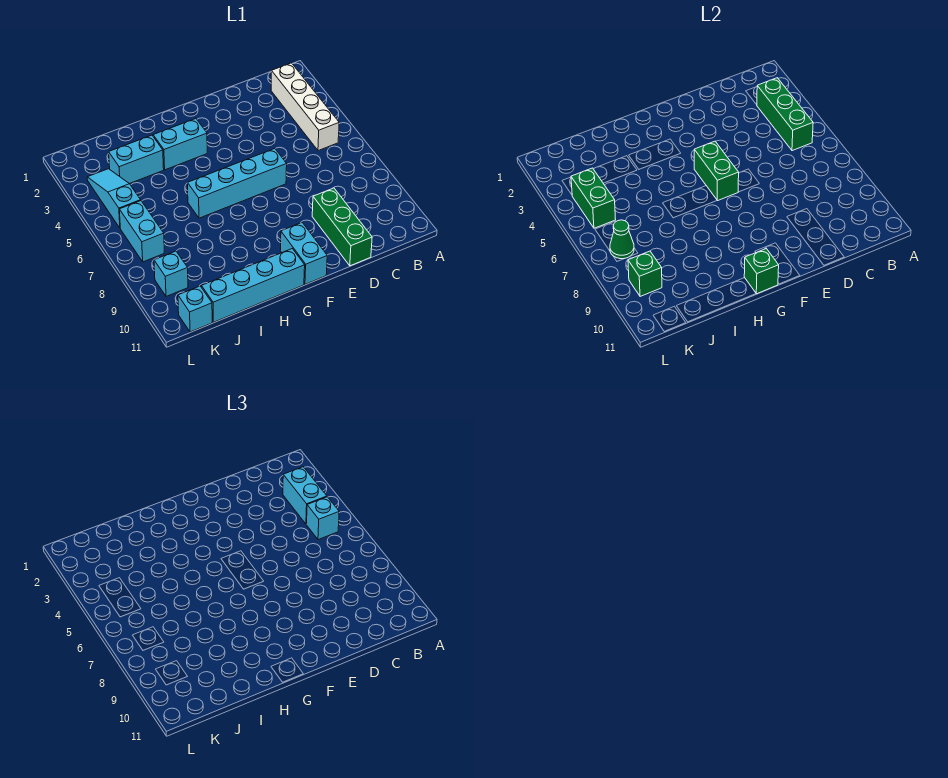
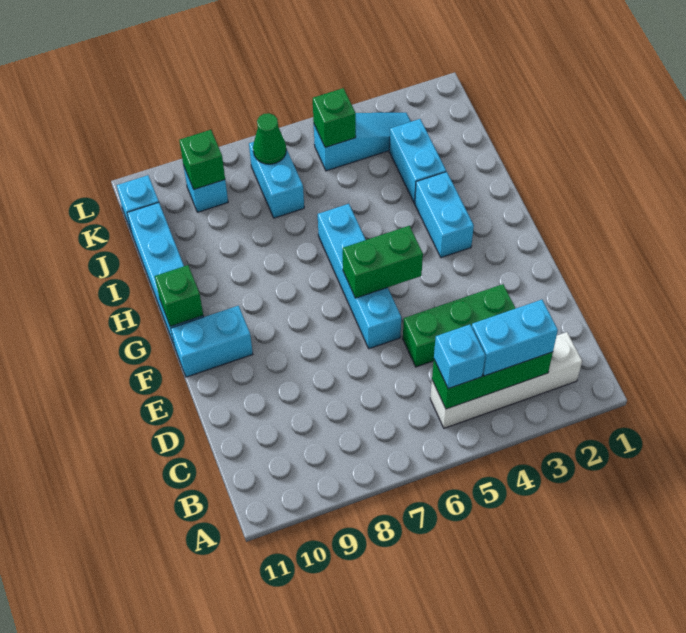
green brick D9:D11 level 1 -> green brick D3:D5 level 1
green brick K4:K5 level 2 -> green brick K5 level 2
cyan brick K6:K7 level 1 -> cyan brick J7:K7 level 1

